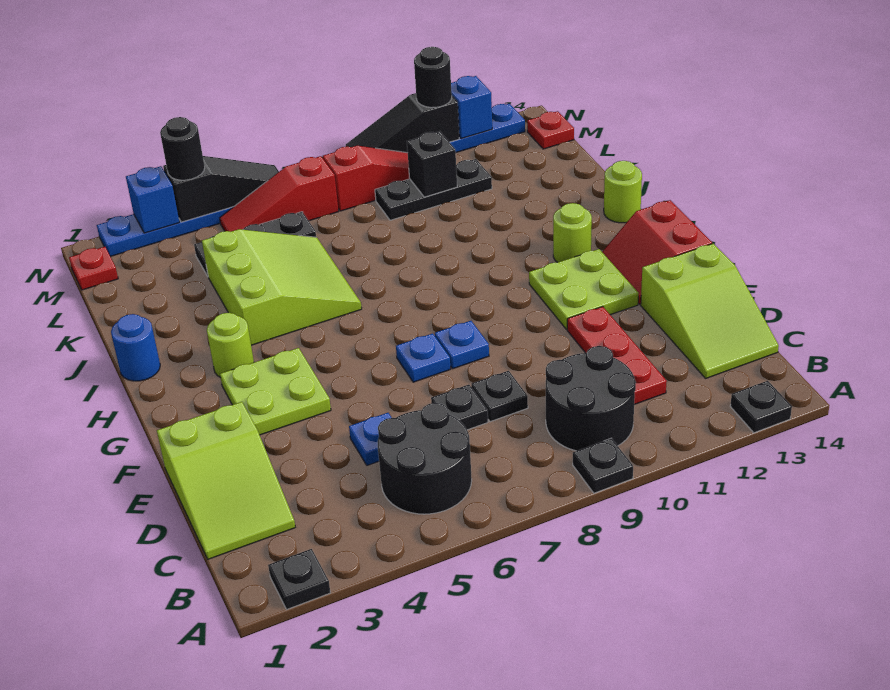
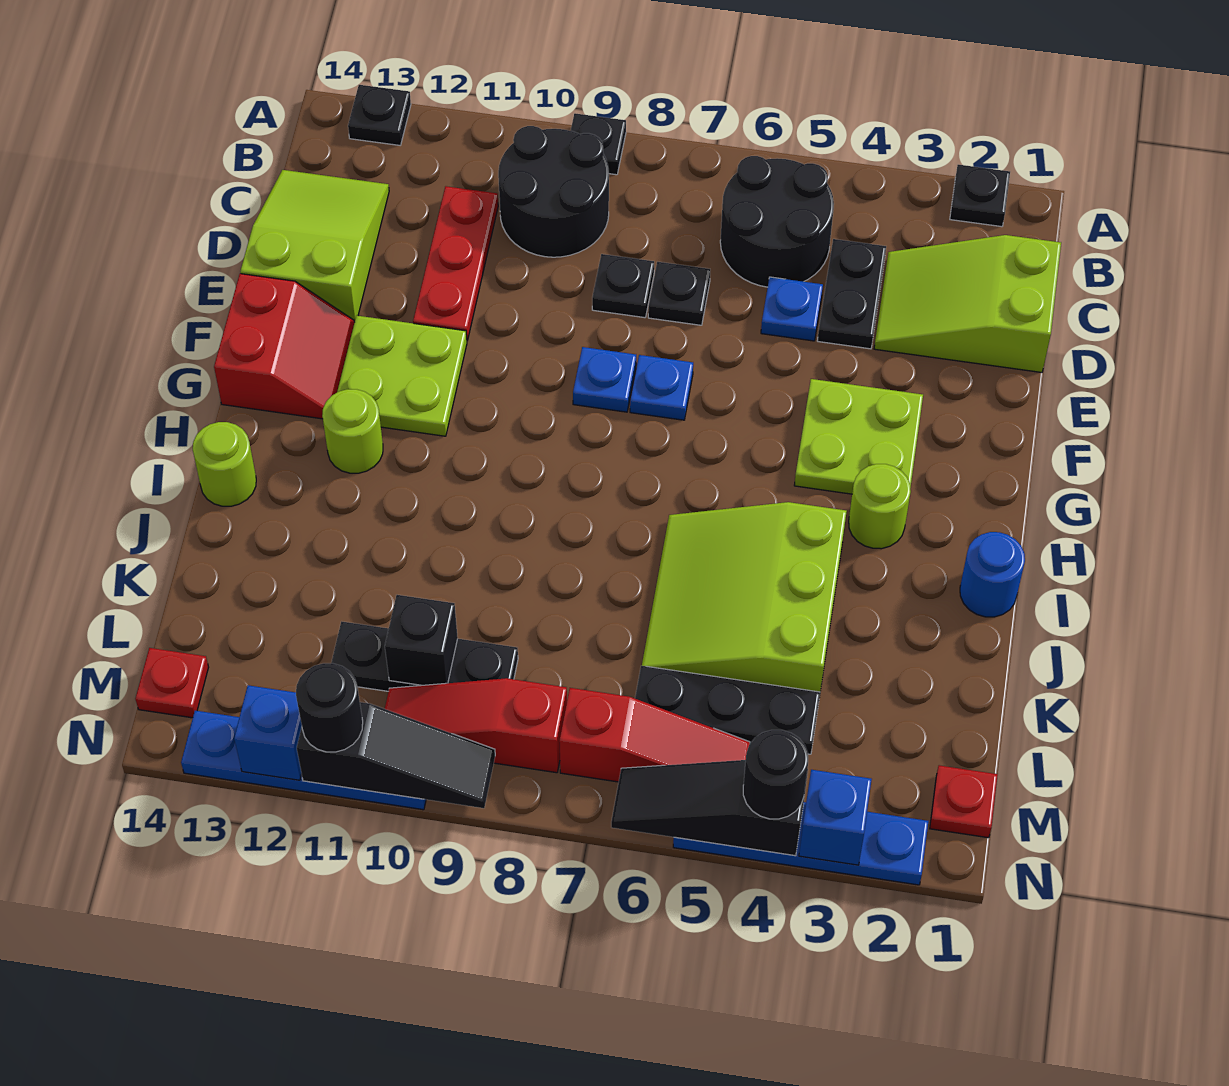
lime slope C1:E2 level 1 top E -> lime slope C1:D3 level 1 top 1
none -> black plate C4:D4 level 1

